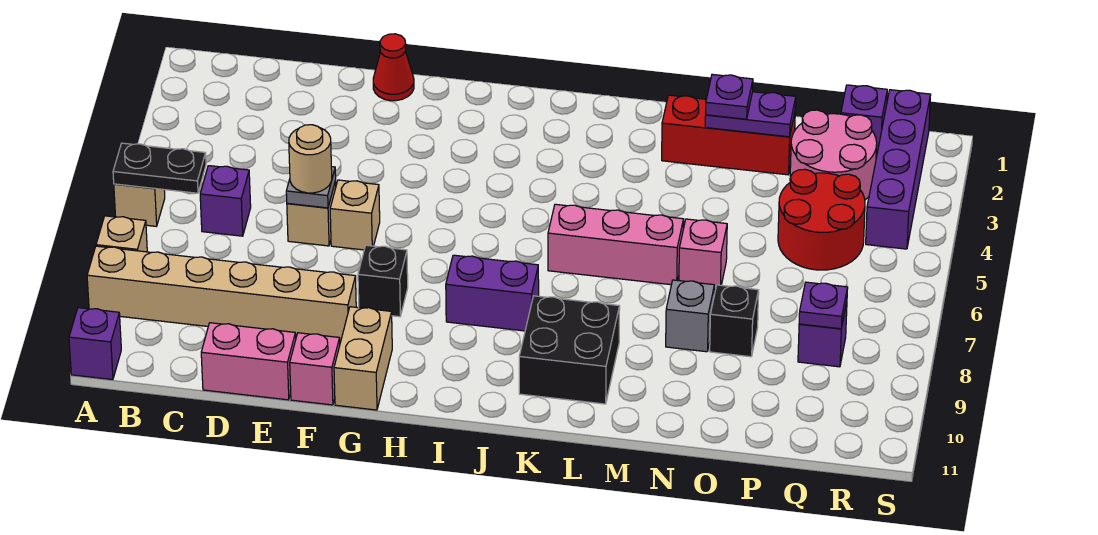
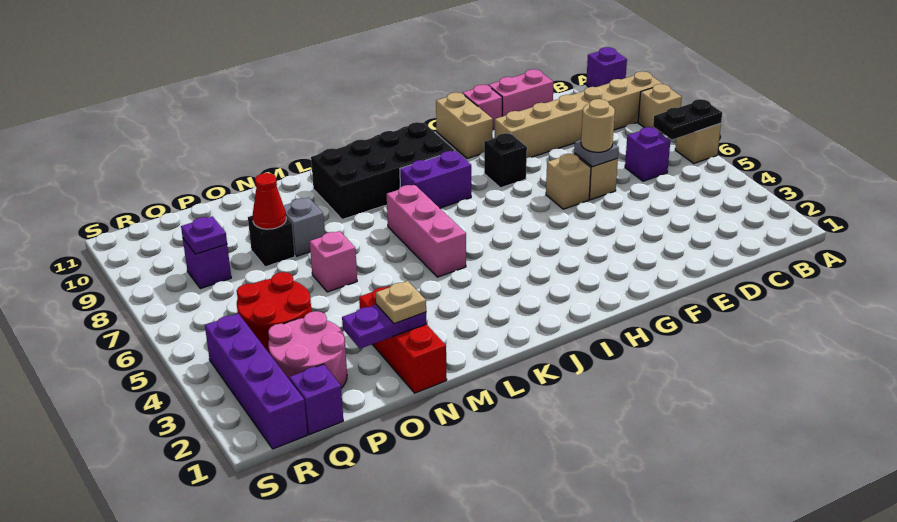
red cone F1 level 1 -> red cone O8 level 2
pink brick K6:M6 level 1 -> pink brick K5:K7 level 1
black brick K9:L10 level 1 -> black brick I9:L10 level 1
red brick M2:O2 level 1 -> red brick N1:N3 level 1
purple plate N2 level 3 -> tan plate N2 level 3

